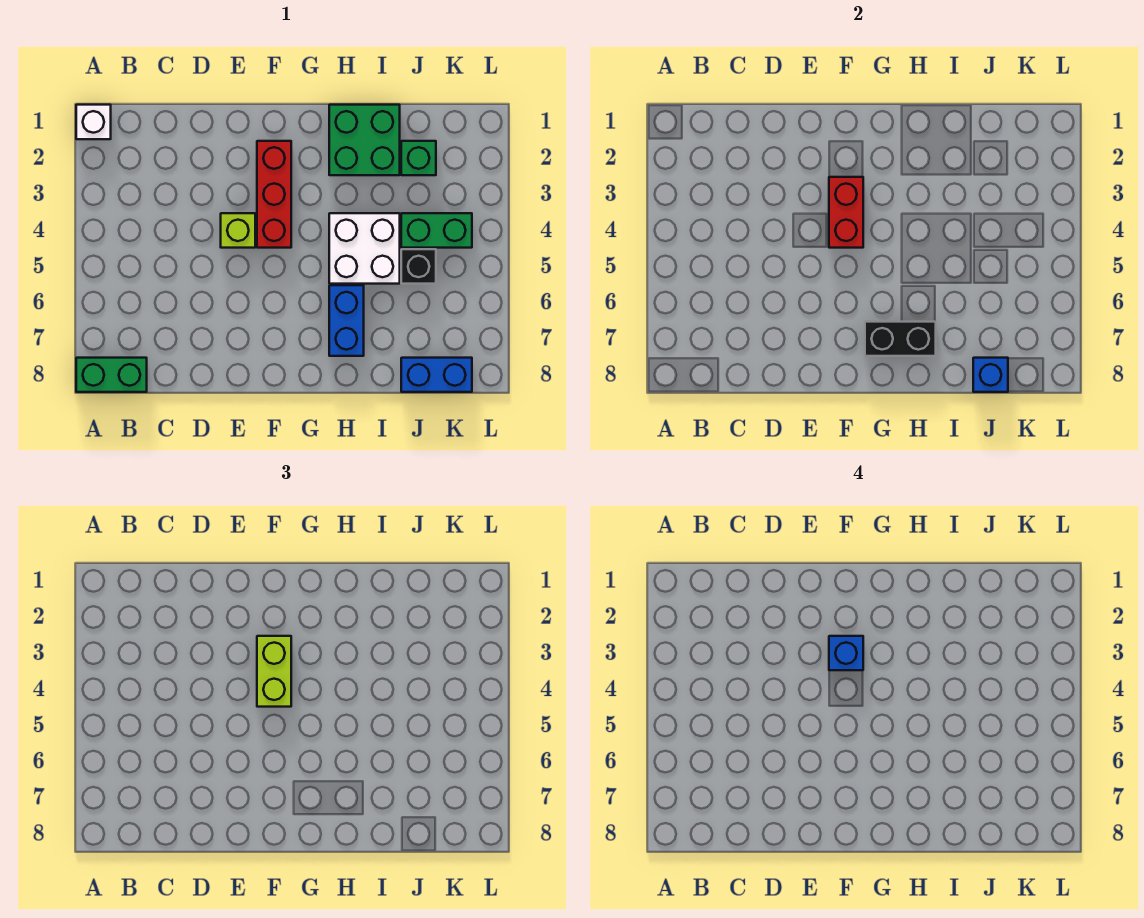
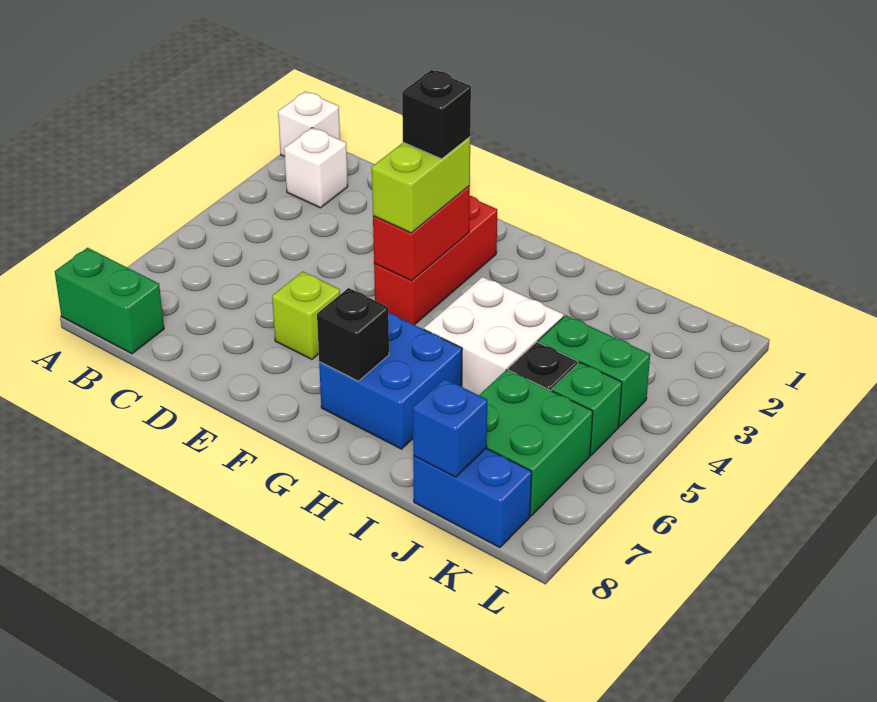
none -> white brick B2 level 1
lime brick E4 level 1 -> lime brick E6 level 1
blue brick F3 level 4 -> black brick F3 level 4
black brick G7:H7 level 2 -> black brick G7 level 2
green brick H1:I2 level 1 -> green brick J6:K7 level 1
blue brick H6:H7 level 1 -> blue brick G6:H7 level 1
green brick J2 level 1 -> green brick K5 level 1

